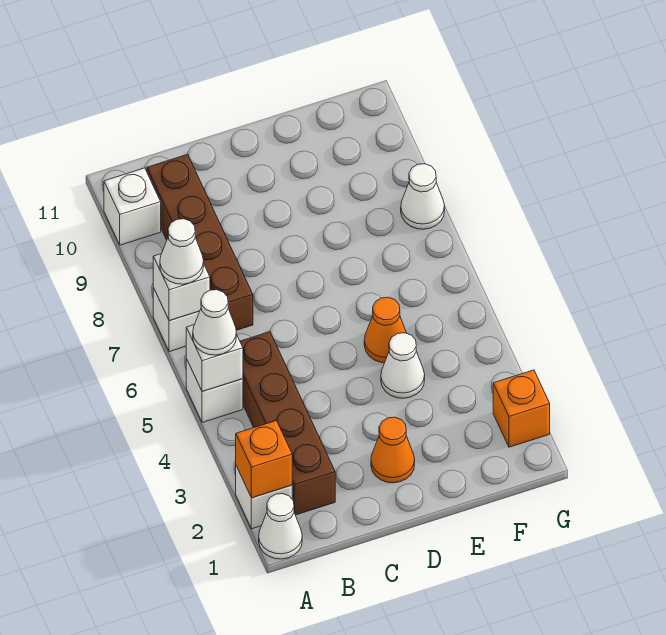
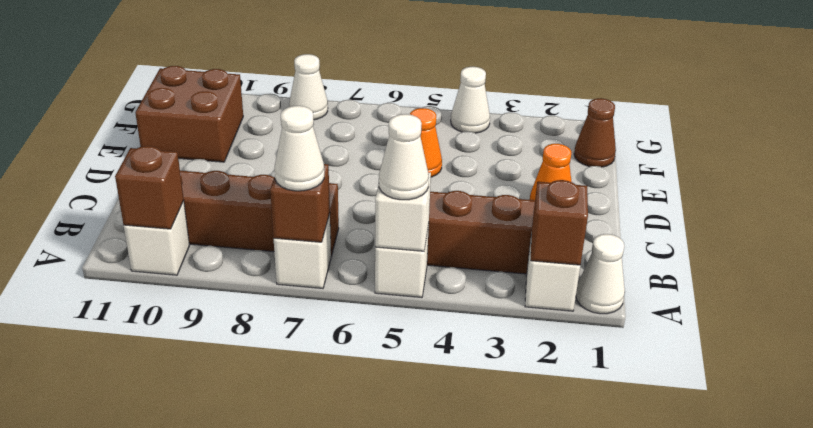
orange brick A2 level 2 -> brown brick A2 level 2
white brick A7 level 2 -> brown brick A7 level 2
none -> brown brick A10 level 2
white cone E4 level 1 -> white cone G4 level 1
none -> brown brick E10:F11 level 1
none -> brown cone F1 level 1
orange brick G2 level 1 -> none

